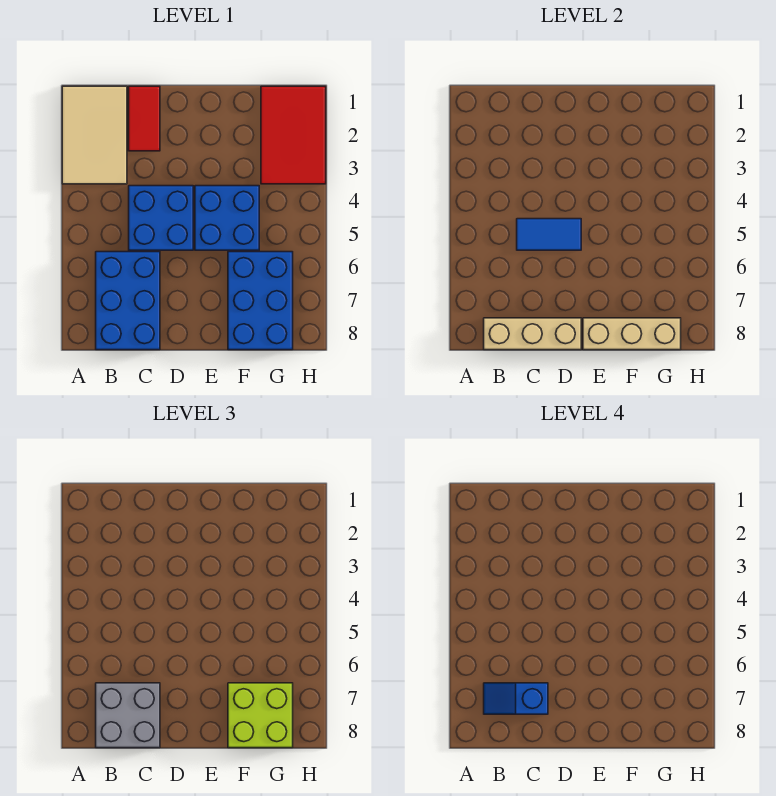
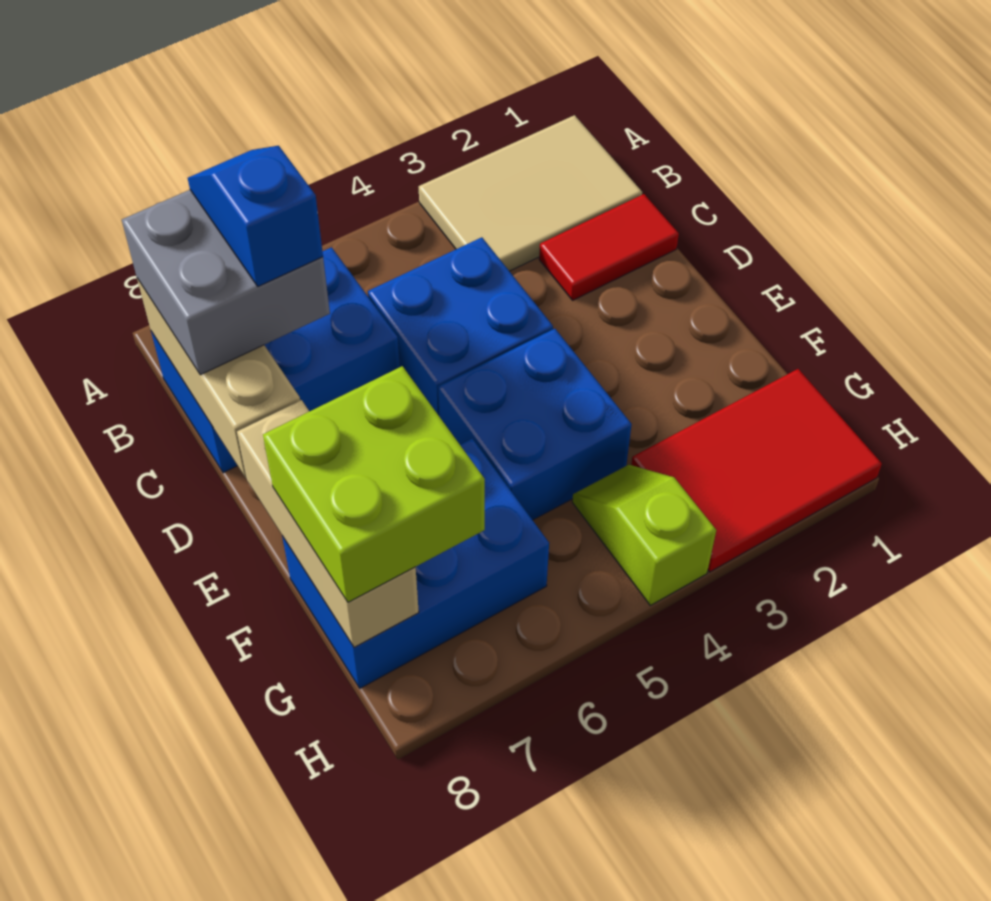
blue tile C5:D5 level 2 -> none
none -> lime slope G4:H4 level 1 top H

